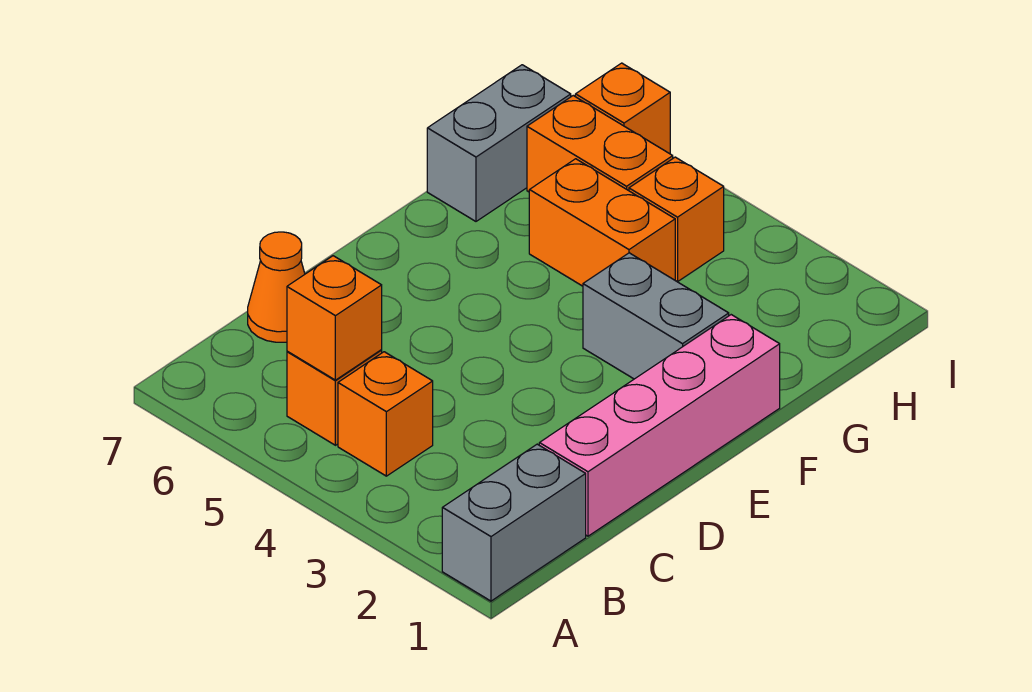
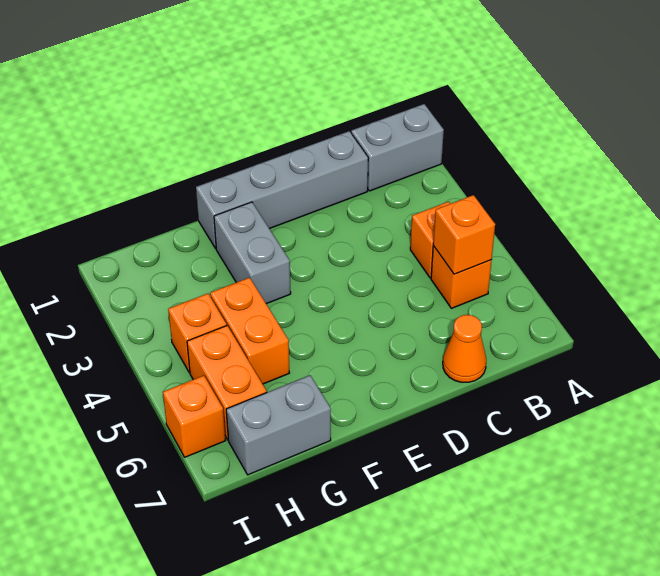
pink brick C1:F1 level 1 -> grey brick C1:F1 level 1

